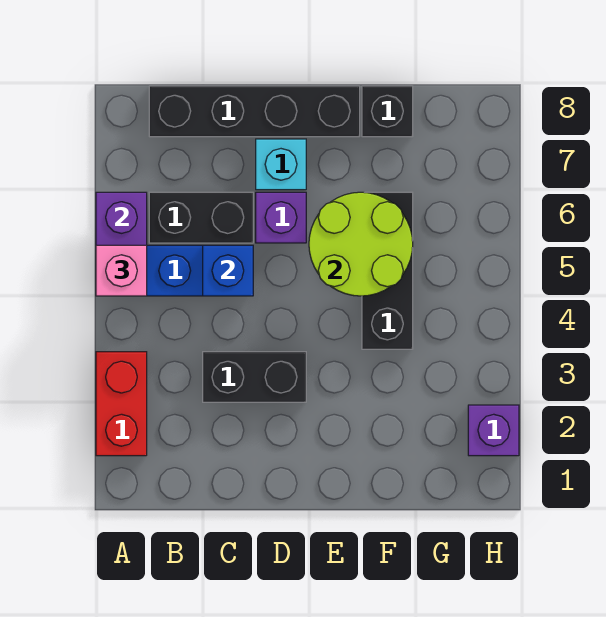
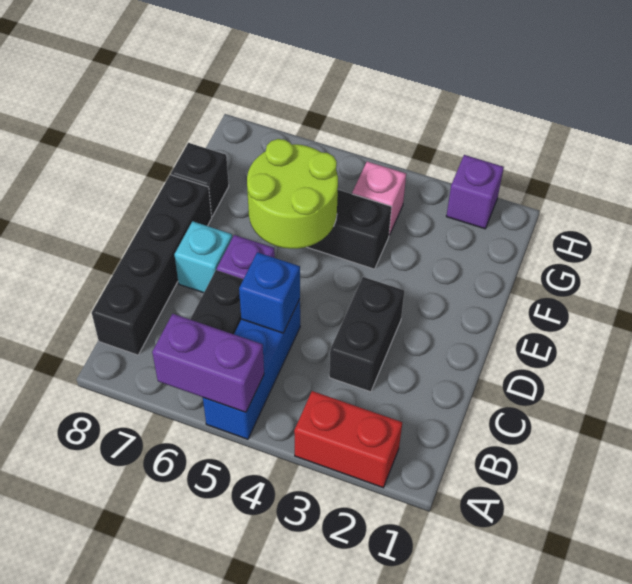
pink brick A5 level 3 -> pink brick G4 level 1

